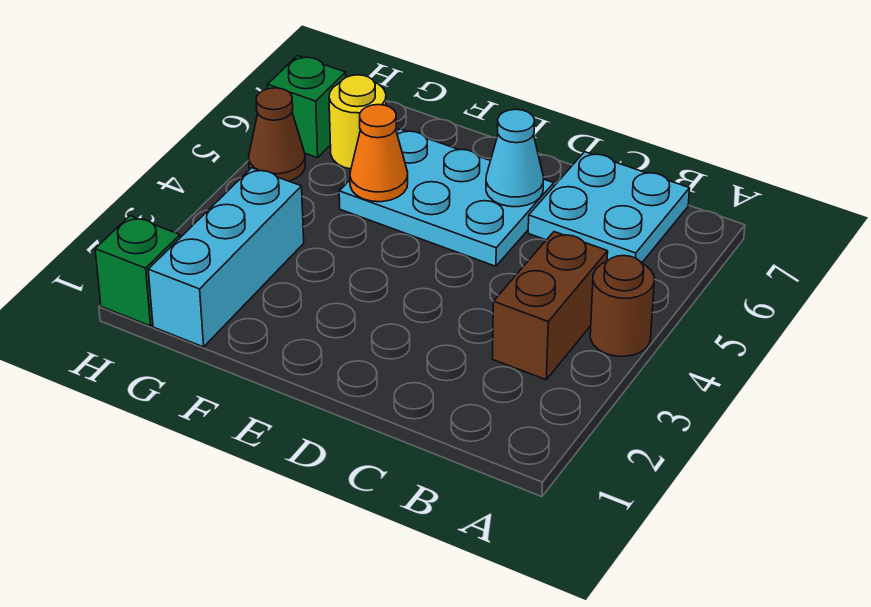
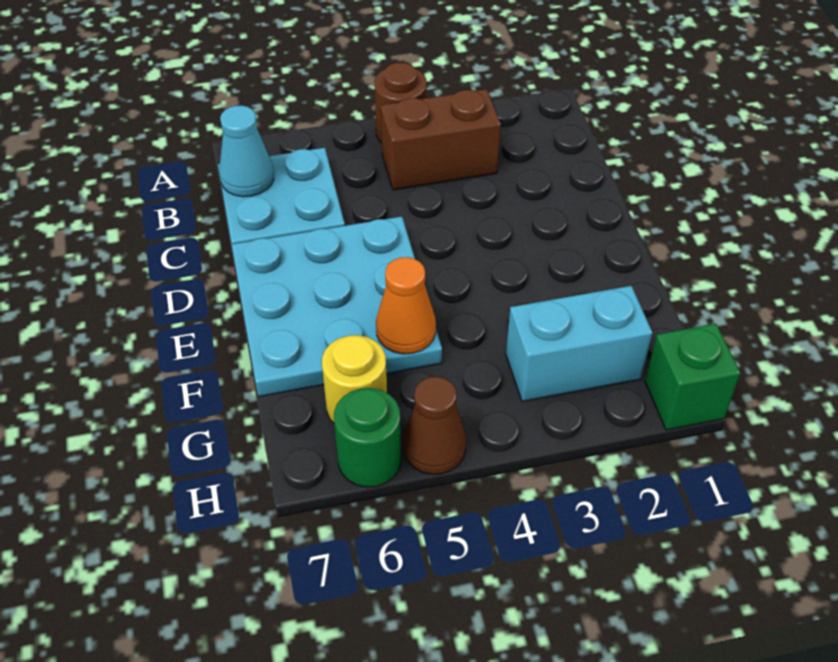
cyan plate D5:F6 level 1 -> cyan plate D5:F7 level 1
cyan cone D6 level 2 -> cyan cone B7 level 2
cyan brick G1:G3 level 1 -> cyan brick G2:G3 level 1
green brick H6 level 1 -> green round brick H6 level 1

